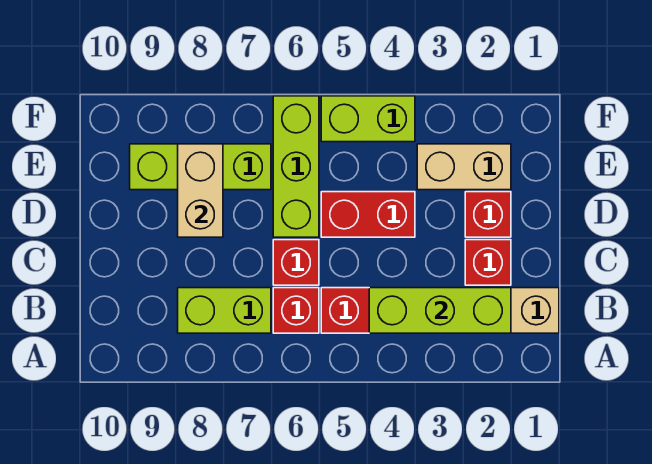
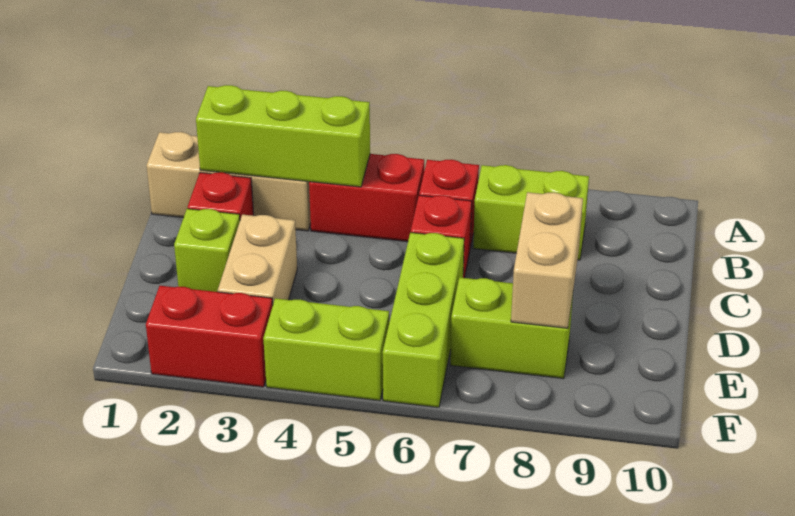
red brick D2 level 1 -> lime brick D2 level 1
red brick D4:D5 level 1 -> red brick F2:F3 level 1
tan brick E2:E3 level 1 -> tan brick D3:E3 level 1
lime brick E7:E9 level 1 -> lime brick E7:E8 level 1

